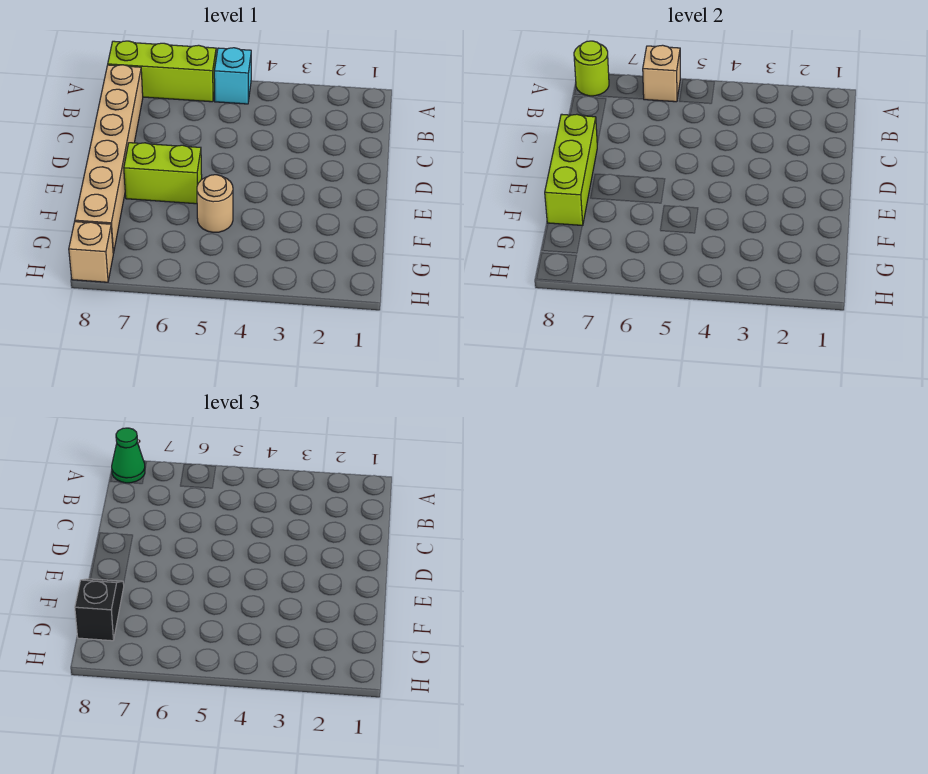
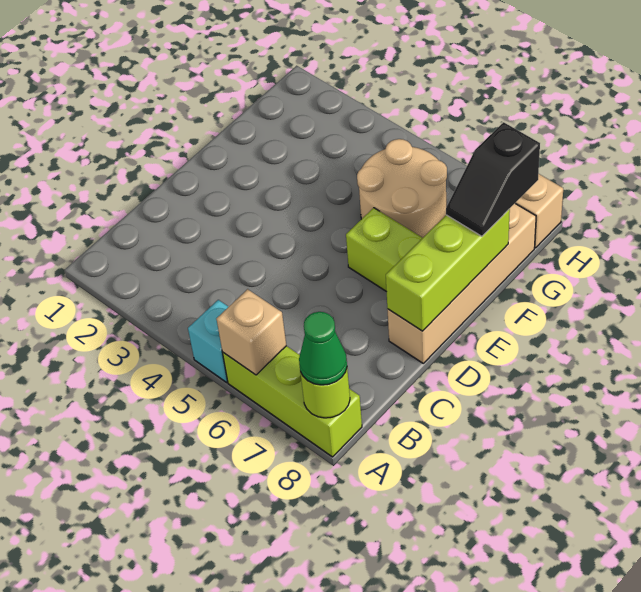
tan brick B8:G8 level 1 -> tan brick D8:G8 level 1
tan round brick F5 level 1 -> tan round brick F5:G6 level 1

